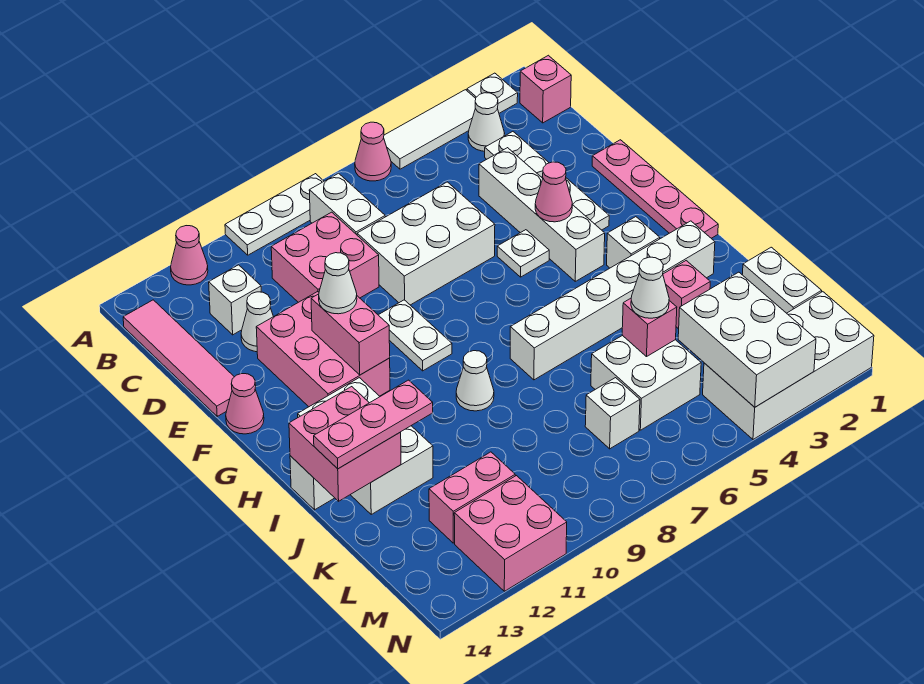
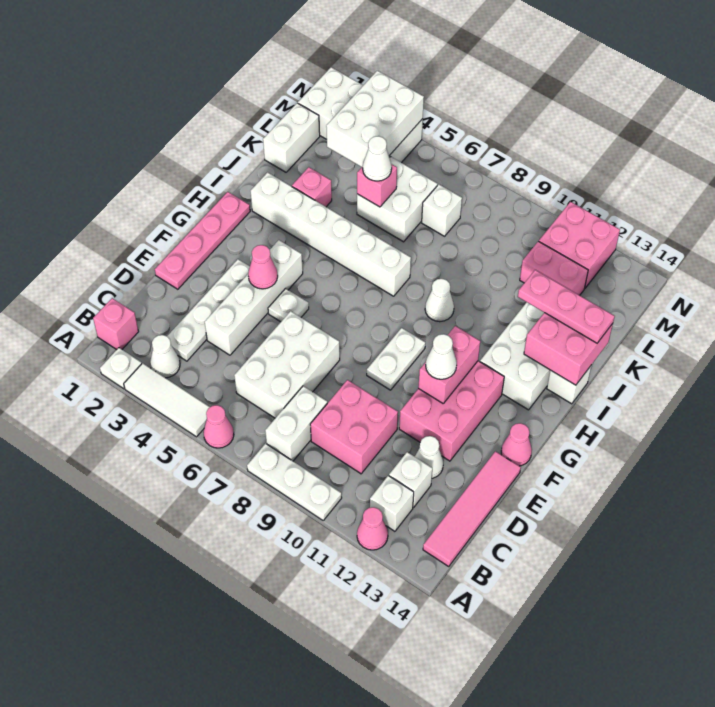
white brick D6:E8 level 1 -> white brick C6:E7 level 1
white brick H3 level 1 -> white brick B12 level 1

